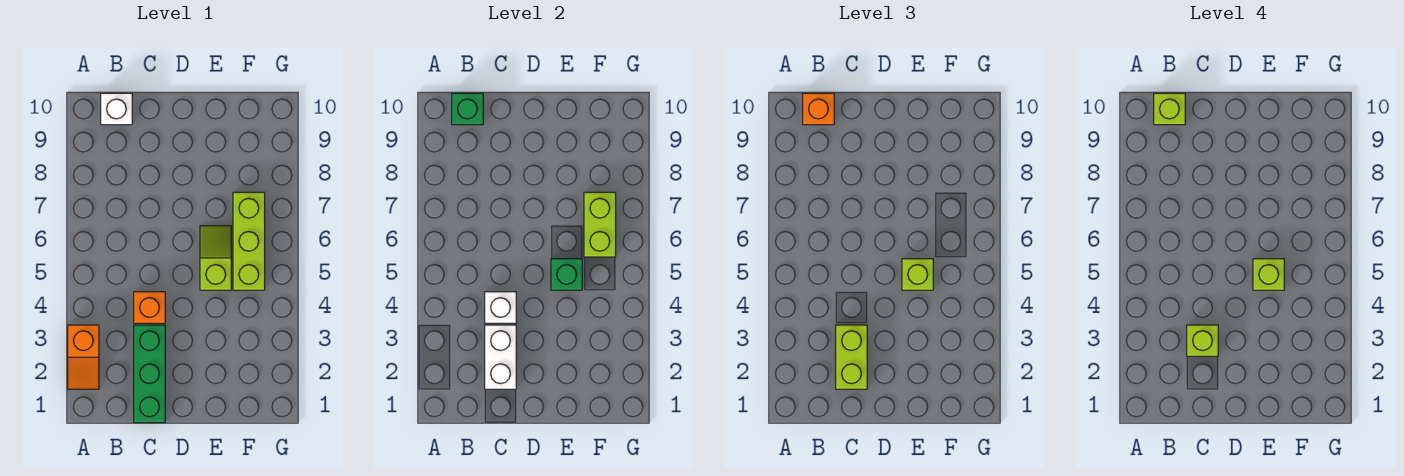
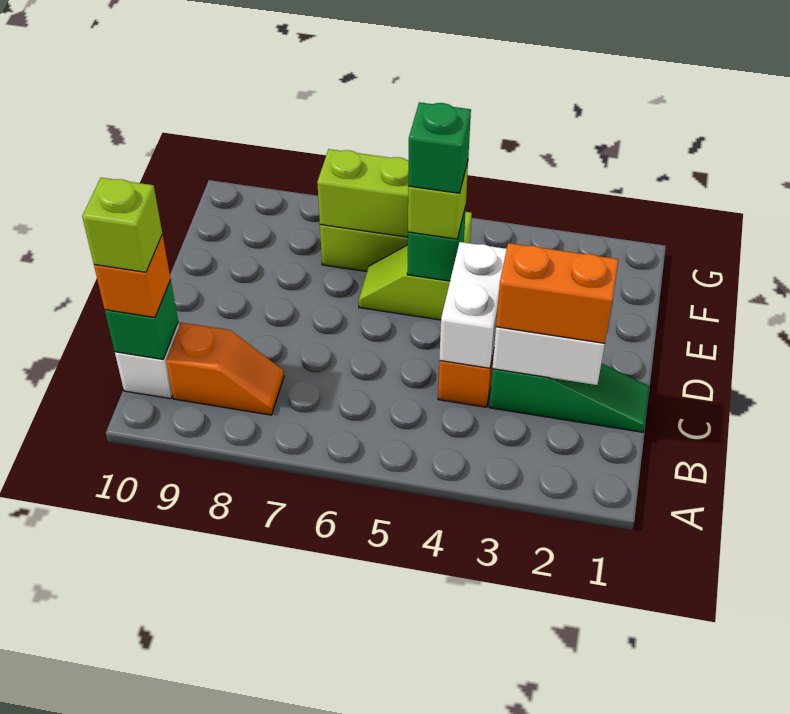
orange slope A2:A3 level 1 top 3 -> orange slope B8:B9 level 1 top 9
green brick C1:C3 level 1 -> green slope C1:C3 level 1 top 3
lime brick C2:C3 level 3 -> orange brick C2:C3 level 3
lime brick C3 level 4 -> none
white brick C4 level 2 -> white brick C4:D4 level 2
lime brick E5 level 4 -> green brick E5 level 4

